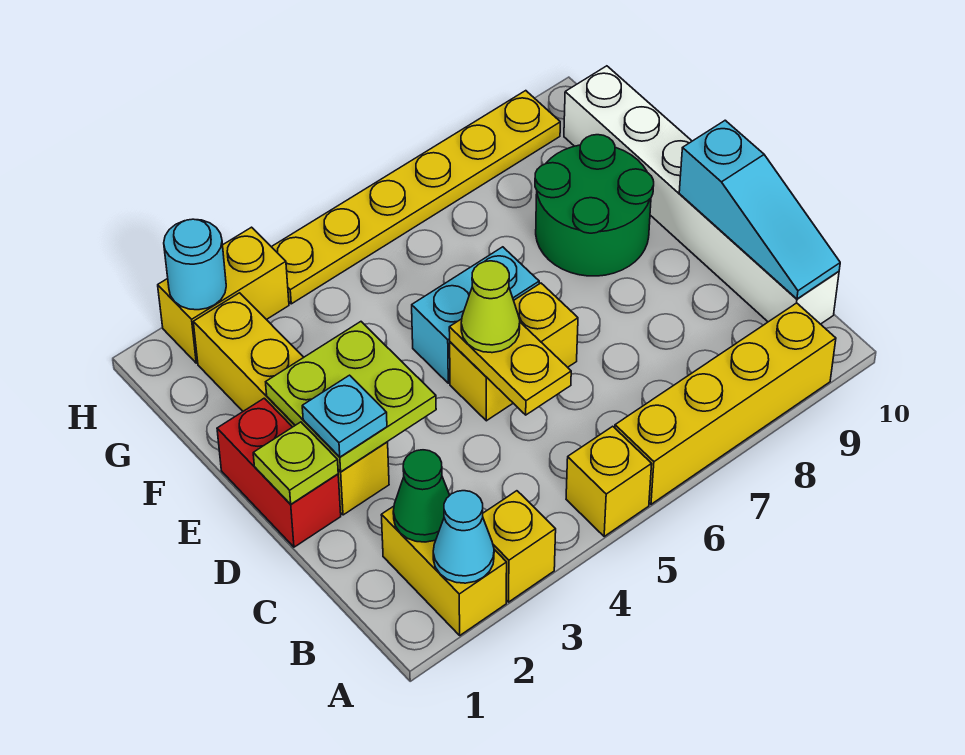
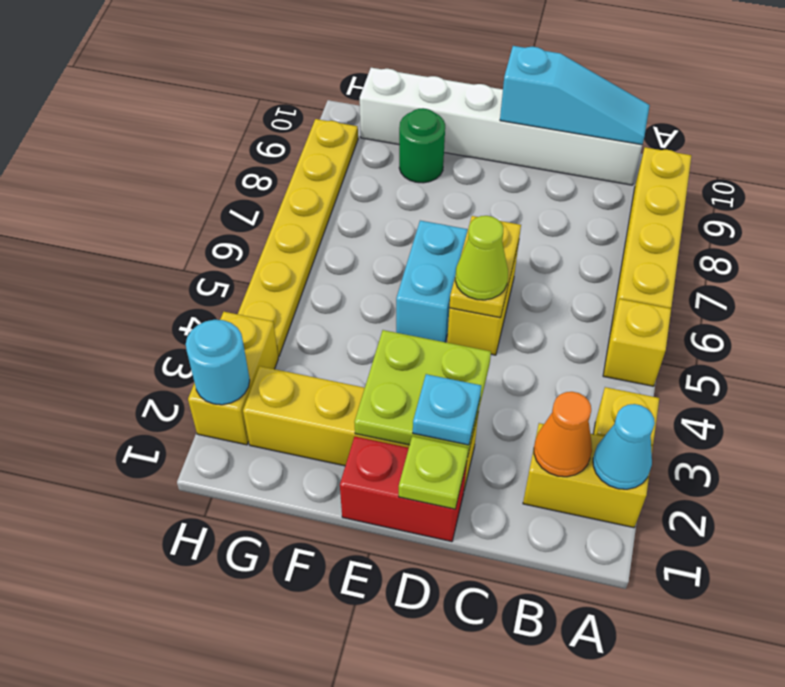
green cone B2 level 2 -> orange cone B2 level 2
yellow plate C5:D5 level 2 -> yellow plate D5:D6 level 2
green round brick E8:F9 level 1 -> green round brick F9 level 1

